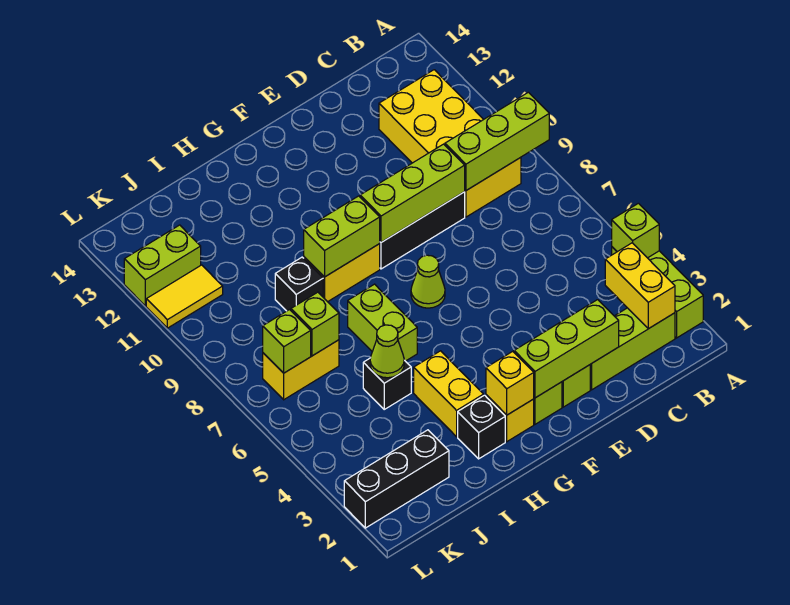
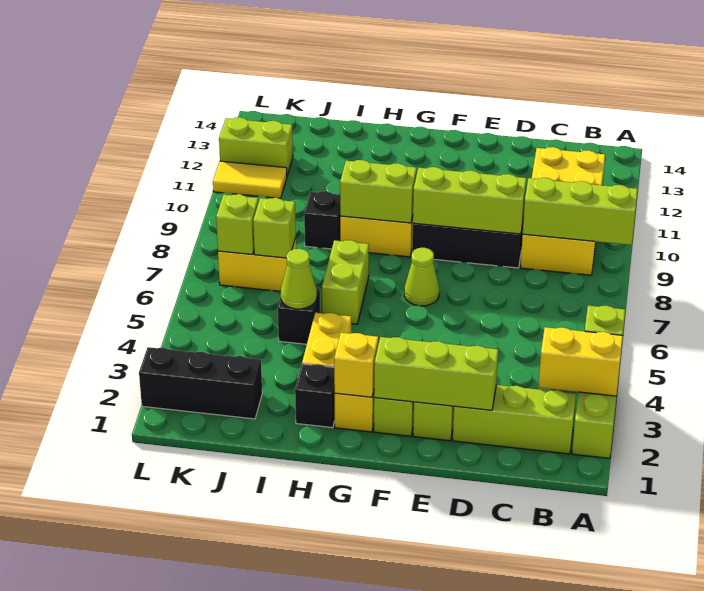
yellow brick B2:B3 level 2 -> yellow brick A3:B3 level 2

